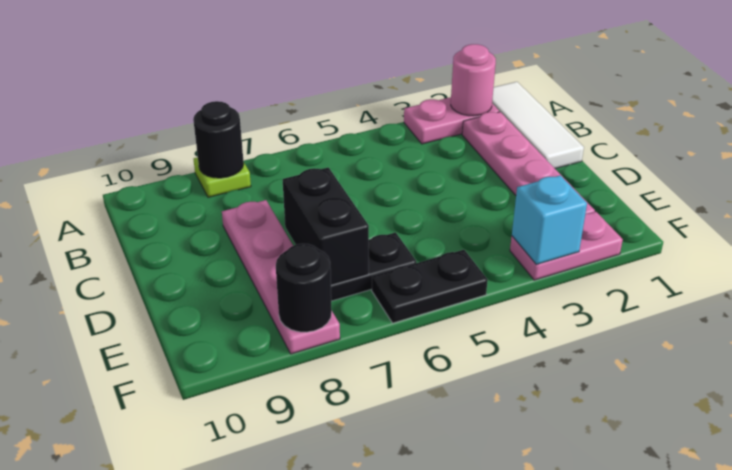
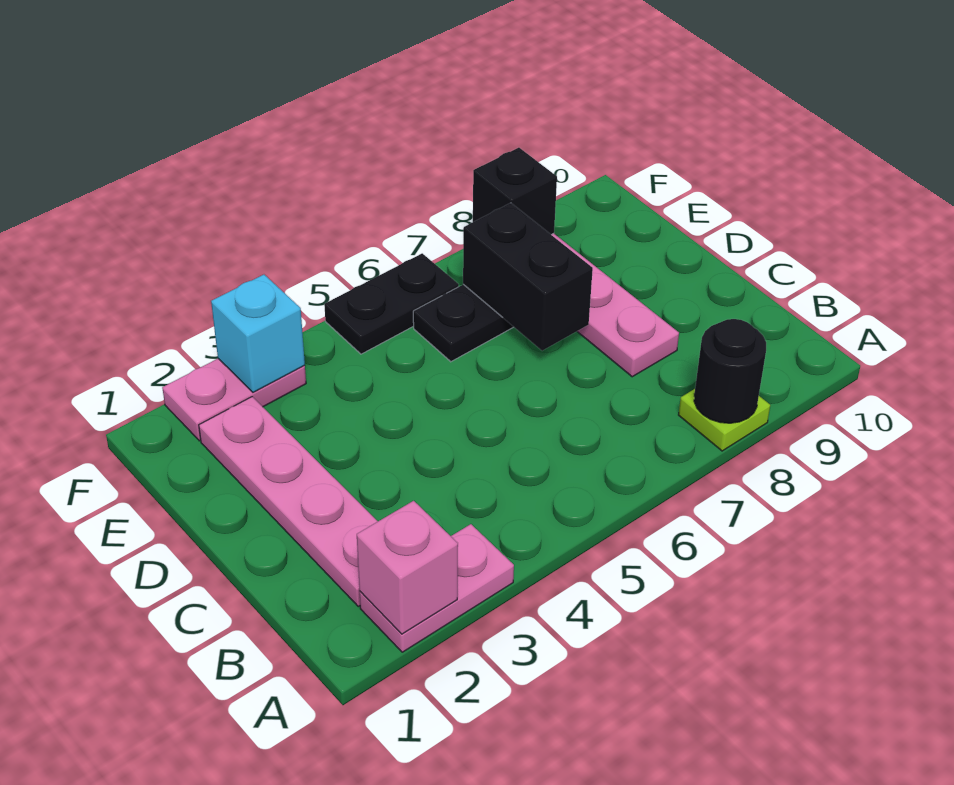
white tile A1:C1 level 1 -> none
pink round brick A2 level 2 -> pink brick A2 level 2
black round brick F8 level 2 -> black brick F8 level 2

